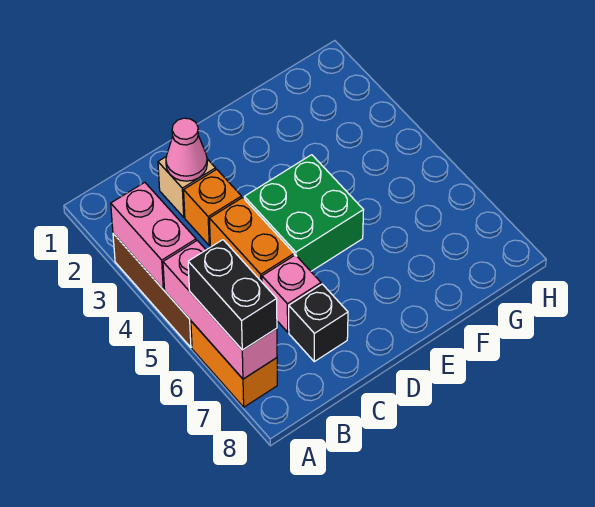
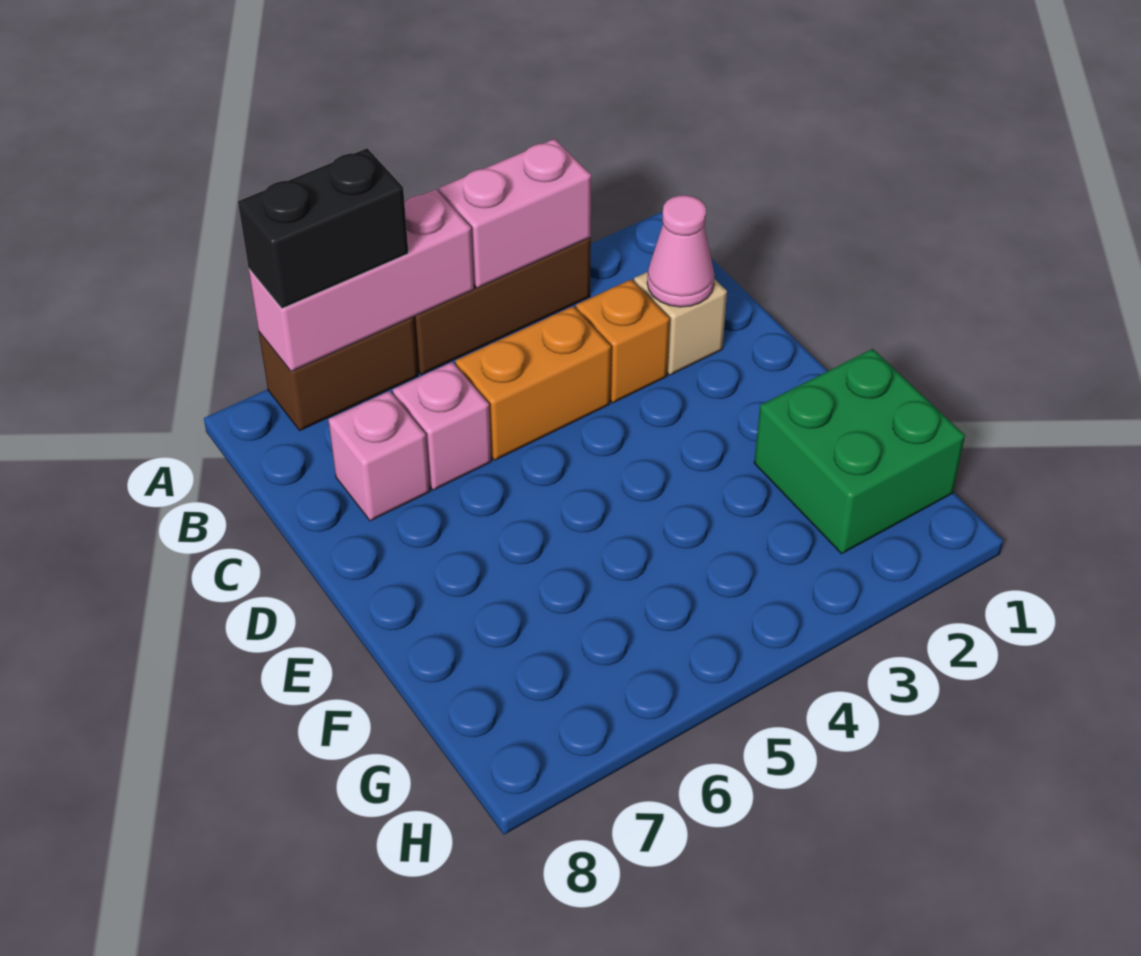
orange brick A6:A7 level 1 -> brown brick A6:A7 level 1
black brick C7 level 1 -> pink brick C7 level 1
green brick D4:E5 level 1 -> green brick F1:G2 level 1

